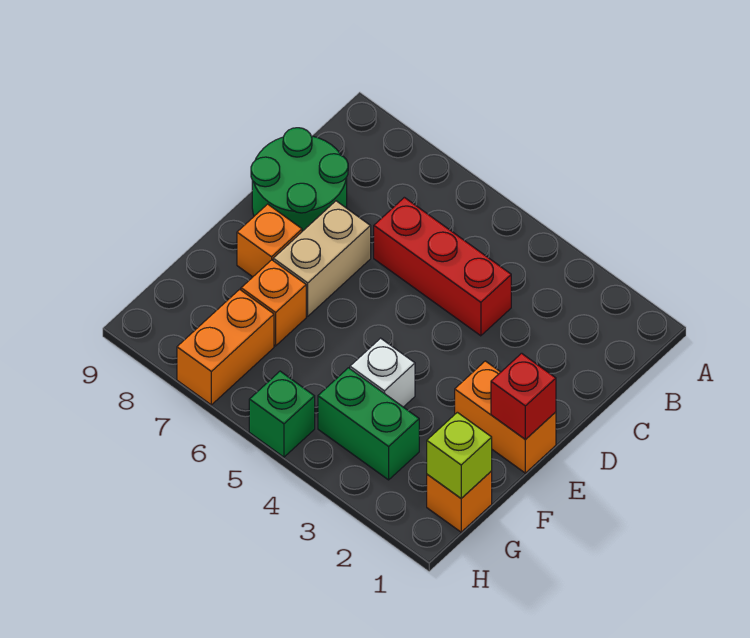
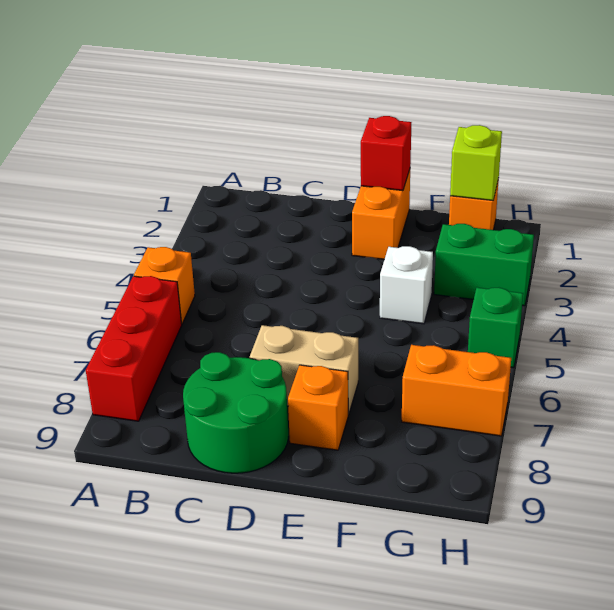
red brick C4:C6 level 1 -> red brick A6:A8 level 1
orange brick F7 level 1 -> orange brick A5 level 1
green brick G3:G4 level 1 -> green brick G3:H3 level 1

